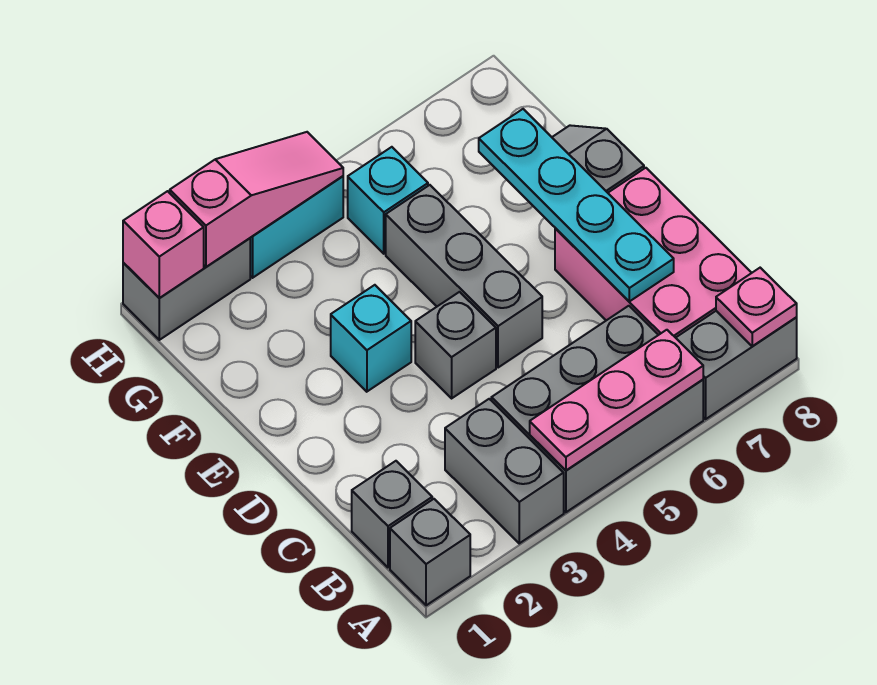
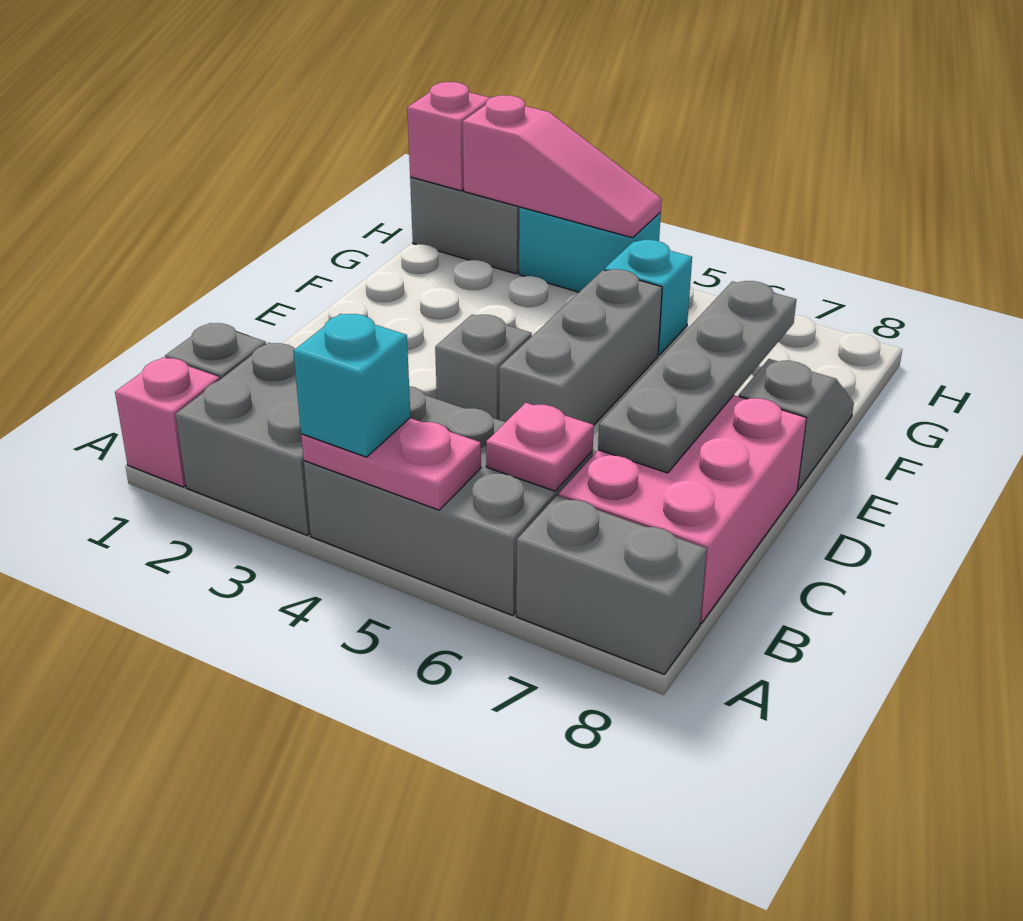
grey brick A1 level 1 -> pink brick A1 level 1
grey brick A3:B3 level 1 -> grey brick A2:B3 level 1
pink plate A4:A6 level 2 -> pink plate A4:A5 level 2
pink plate A8 level 2 -> pink plate B6 level 2
cyan plate C7:F7 level 2 -> grey plate C7:F7 level 2
cyan brick E3 level 1 -> cyan brick A4 level 3

